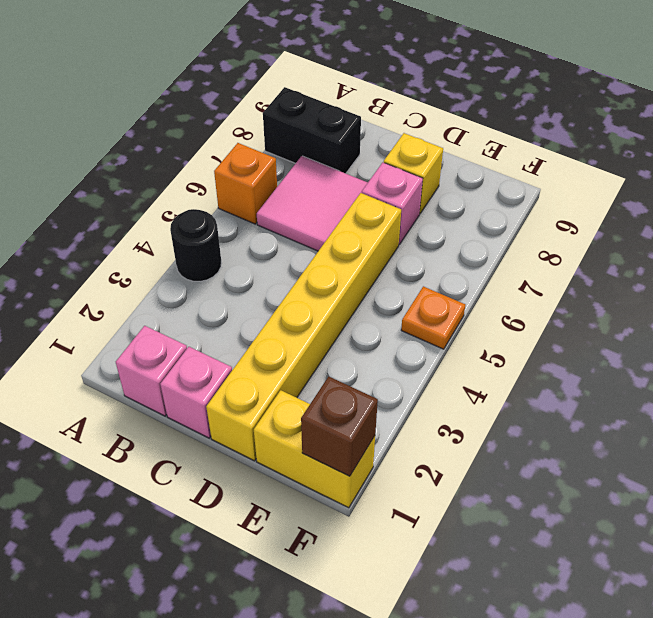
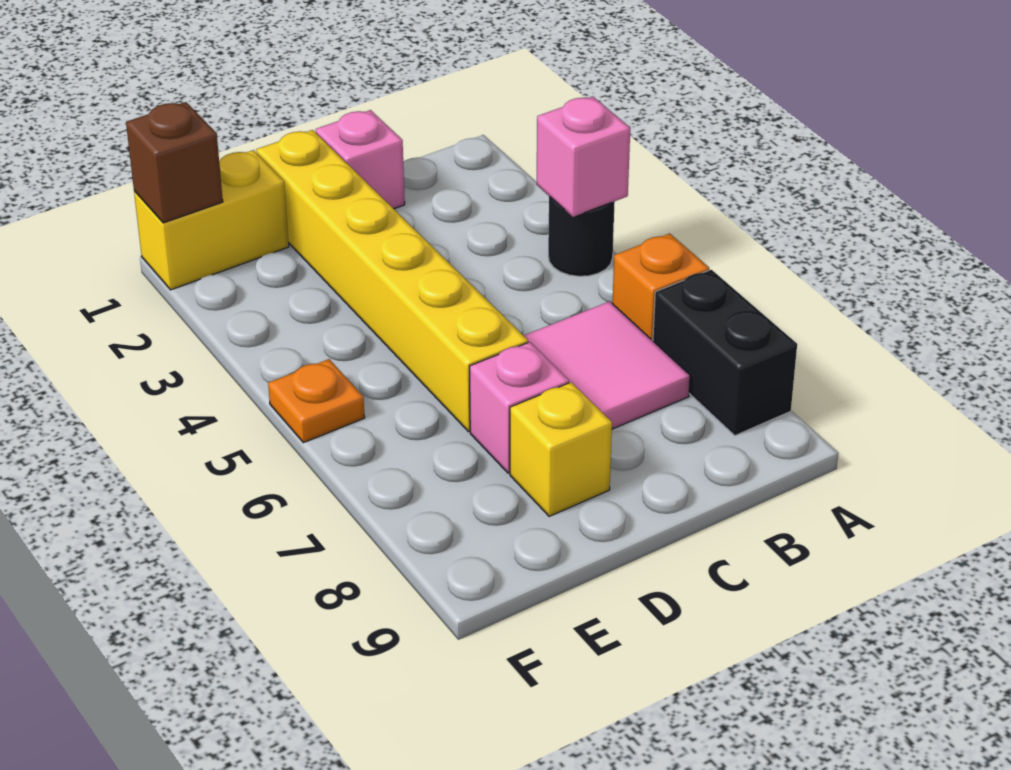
black brick A8:B8 level 1 -> black brick A7:A8 level 1
pink brick B1 level 1 -> pink brick A4 level 2

